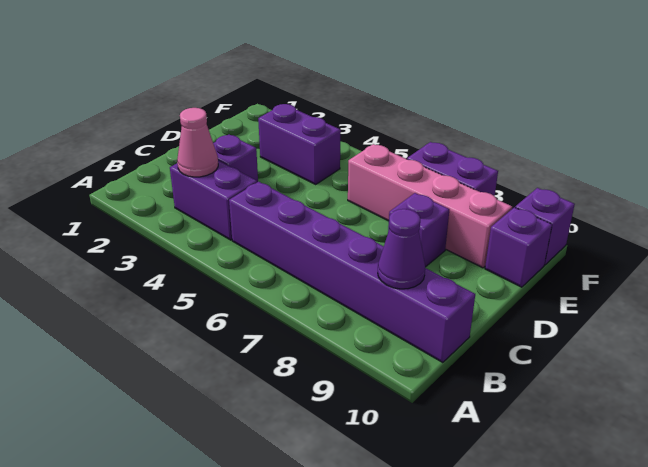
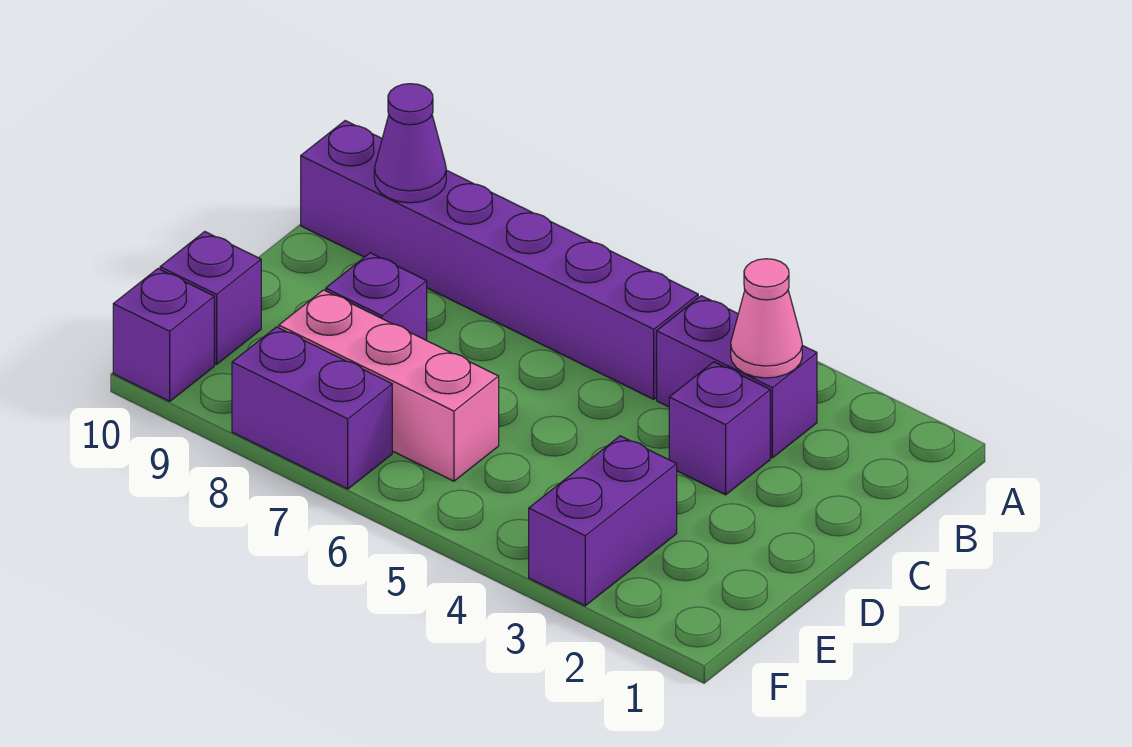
purple brick E3:E4 level 1 -> purple brick E3:F3 level 1
pink brick E6:E9 level 1 -> pink brick E6:E8 level 1

